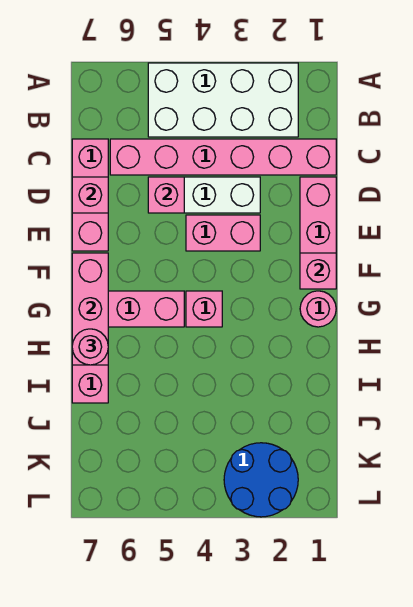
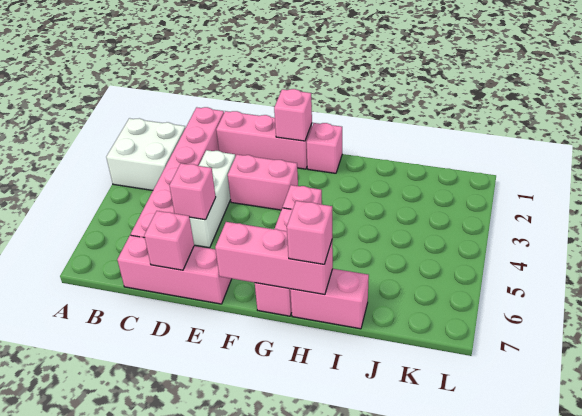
white brick A2:B5 level 1 -> white brick A2:B3 level 1
pink brick E3:E4 level 1 -> pink brick E3:F3 level 1
pink round brick G1 level 1 -> pink brick G1 level 1
pink round brick H7 level 3 -> pink brick H7 level 3
blue round brick K2:L3 level 1 -> none

